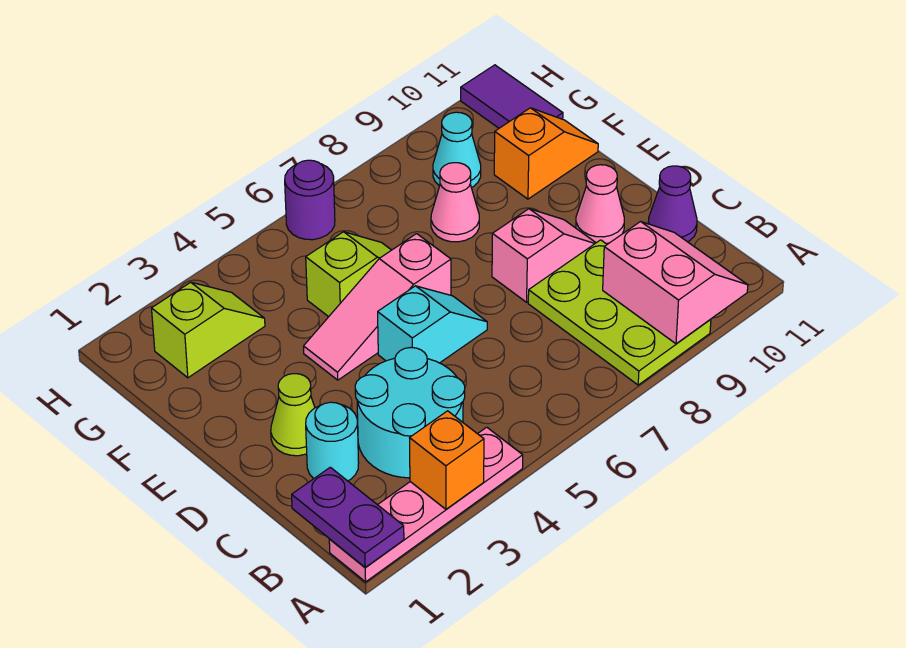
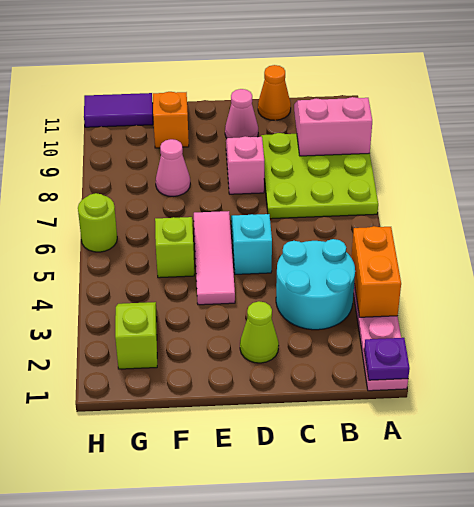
purple plate A1:B1 level 2 -> purple plate A1 level 2
orange brick A3 level 2 -> orange brick A3:A4 level 2
lime plate A8:C9 level 1 -> lime plate A7:C9 level 1
cyan round brick C2 level 1 -> none
purple cone C11 level 1 -> orange cone C11 level 1
pink slope E4:E6 level 1 top 6 -> pink tile E4:E6 level 1
cyan cone G9 level 1 -> none
purple round brick H6 level 1 -> lime round brick H6 level 1

